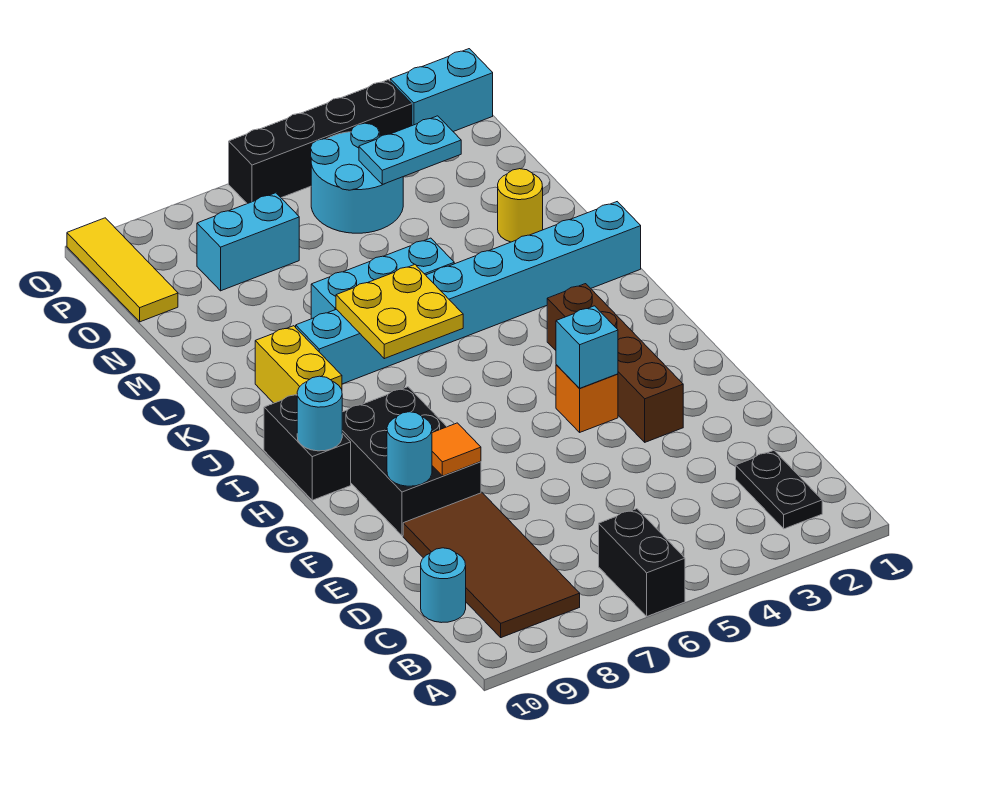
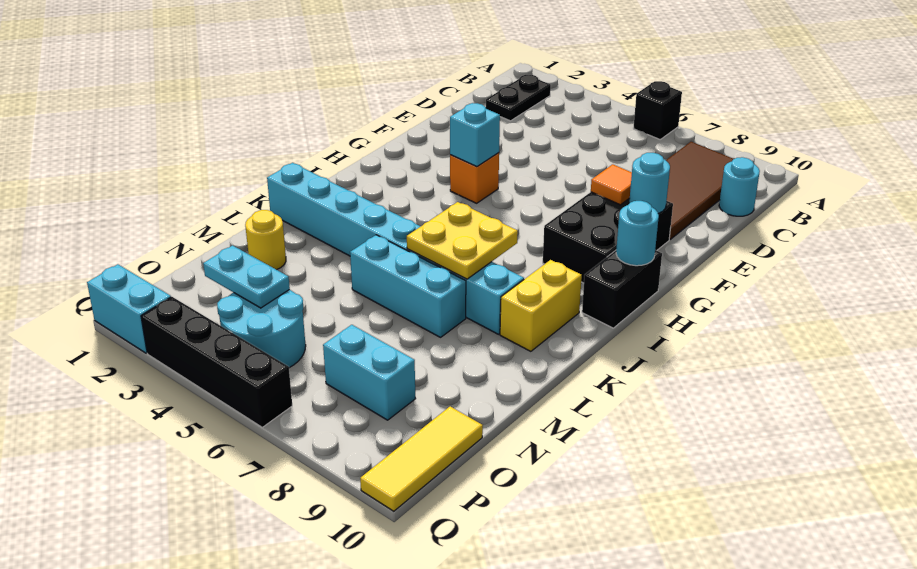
black brick A6:B6 level 1 -> black brick A6 level 1
brown brick F3:I3 level 1 -> none

